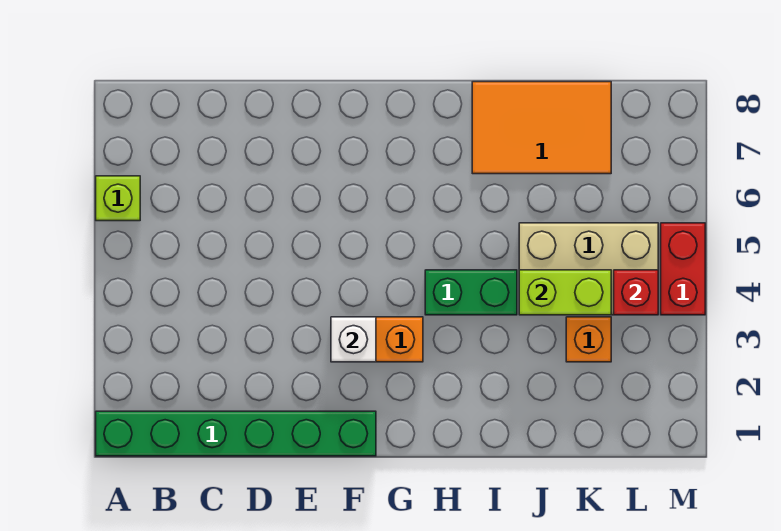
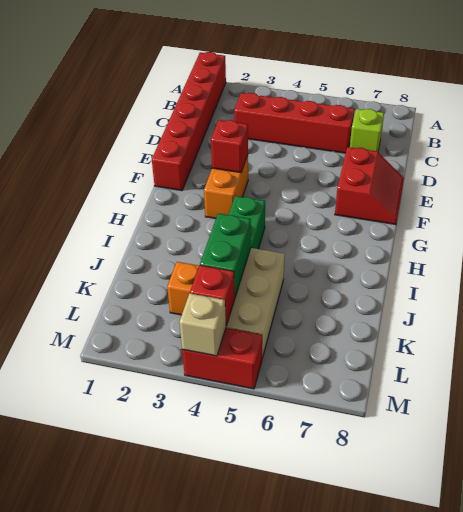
green brick A1:F1 level 1 -> red brick A1:F1 level 1
lime brick A6 level 1 -> lime brick C7 level 1
none -> red brick C3:C6 level 1
none -> red slope E7:F8 level 1 top 7
white brick F3 level 2 -> red brick F3 level 2
orange tile I7:K8 level 1 -> none
lime brick J4:K4 level 2 -> green brick J4:K4 level 2
none -> tan brick M4 level 2

